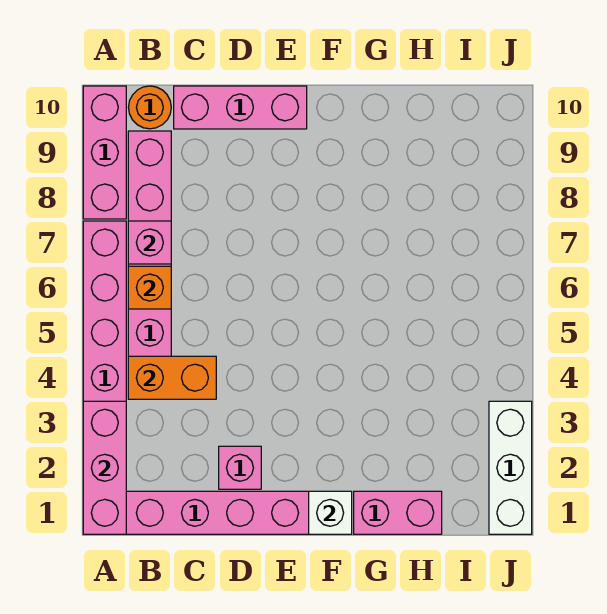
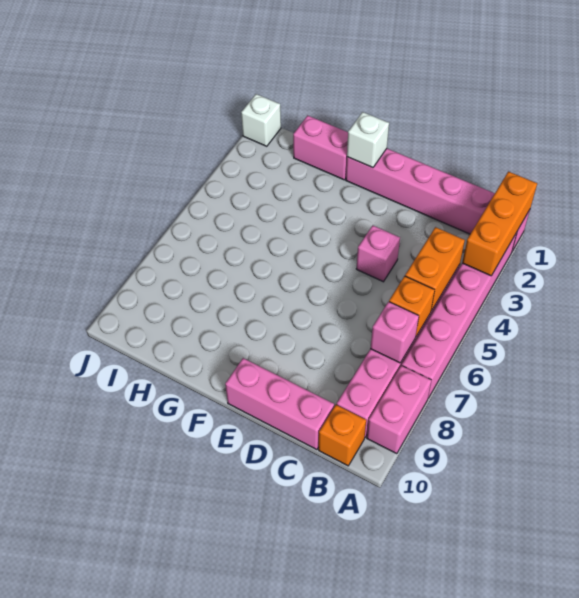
pink brick A1:A3 level 2 -> orange brick A1:A3 level 2
pink brick A8:A10 level 1 -> pink brick A8:A9 level 1
orange brick B4:C4 level 2 -> orange brick B4:B5 level 2
orange round brick B10 level 1 -> orange brick B10 level 1
pink brick D2 level 1 -> pink brick D4 level 1
white brick J1:J3 level 1 -> white brick J1 level 1

